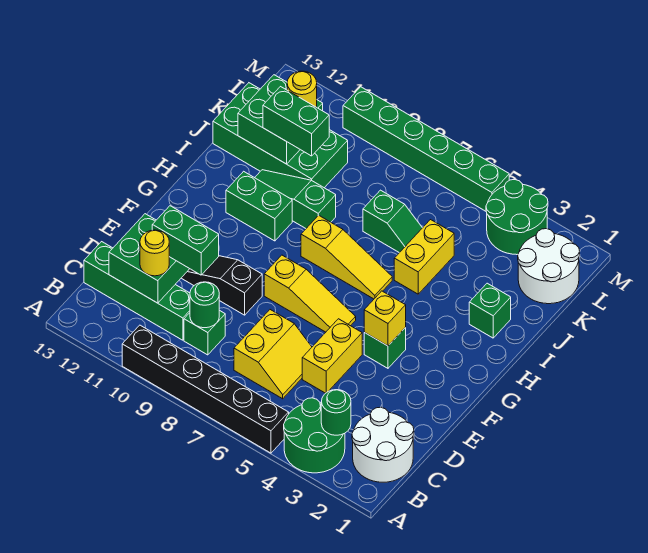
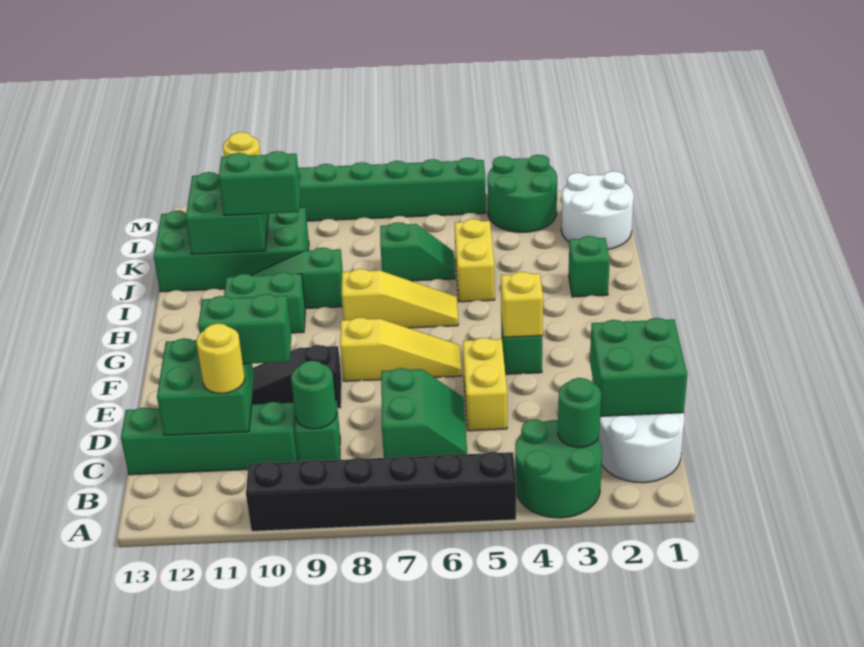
none -> green brick C1:D2 level 2
yellow slope C6:D7 level 1 top 7 -> green slope C6:D7 level 1 top 7

